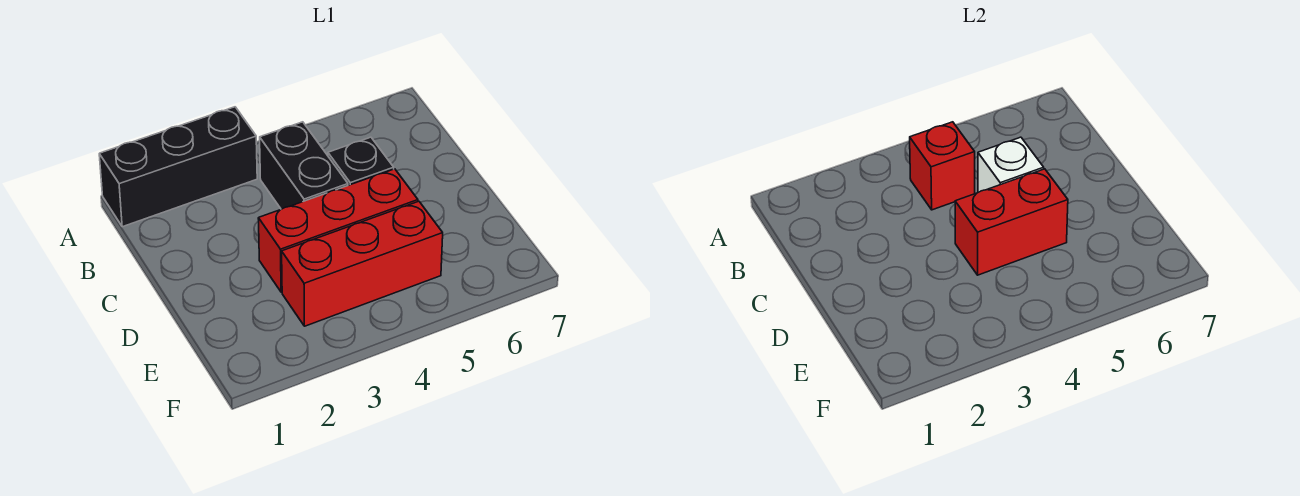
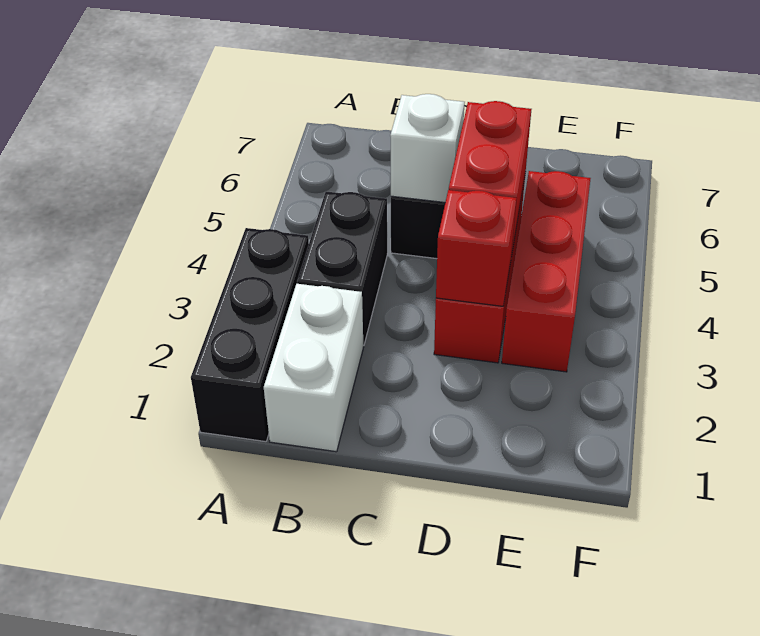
none -> white brick B1:B2 level 1
black brick B4:C4 level 1 -> black brick B3:B4 level 1
red brick B4 level 2 -> red brick D3 level 2

